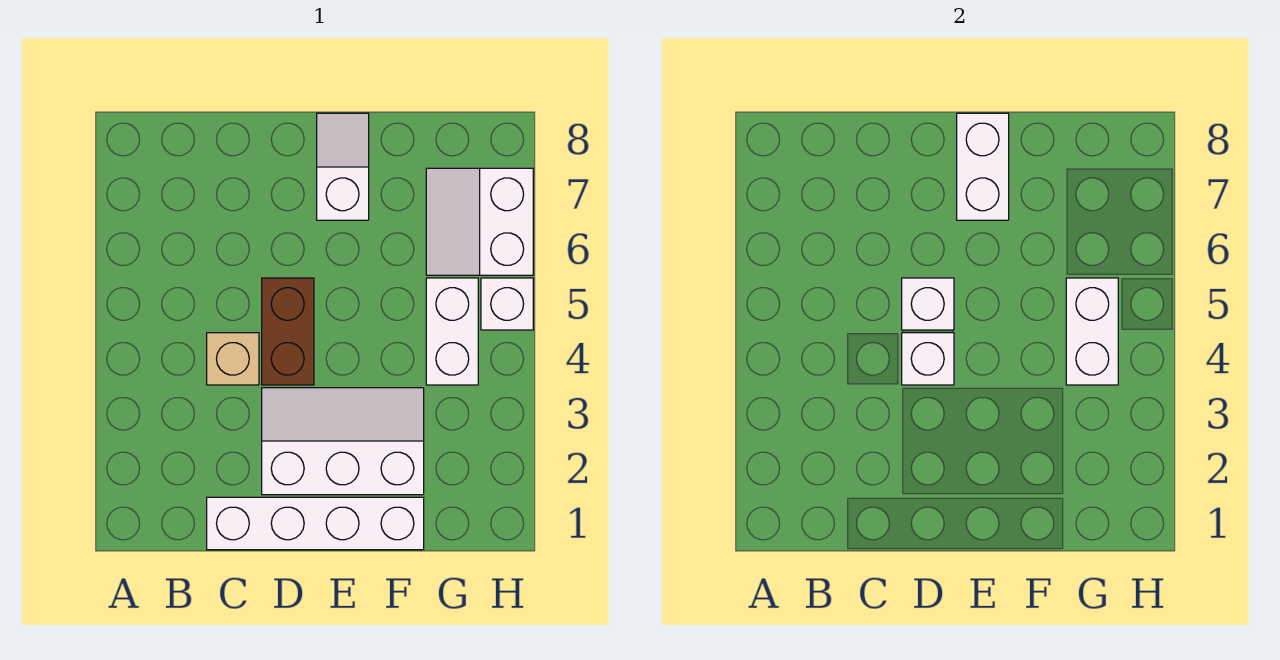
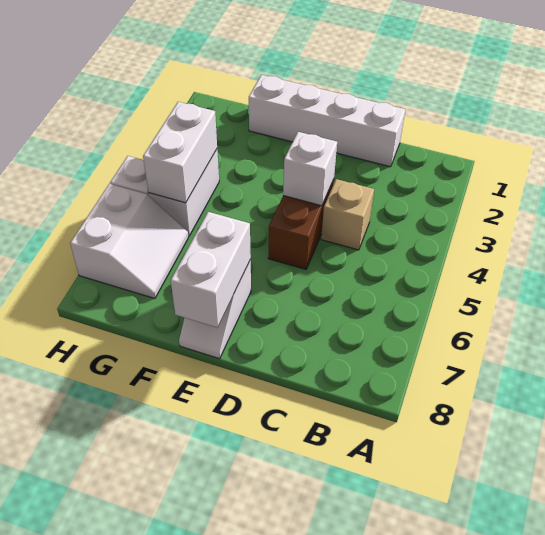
white slope D2:F3 level 1 top 2 -> none
white brick D5 level 2 -> none

